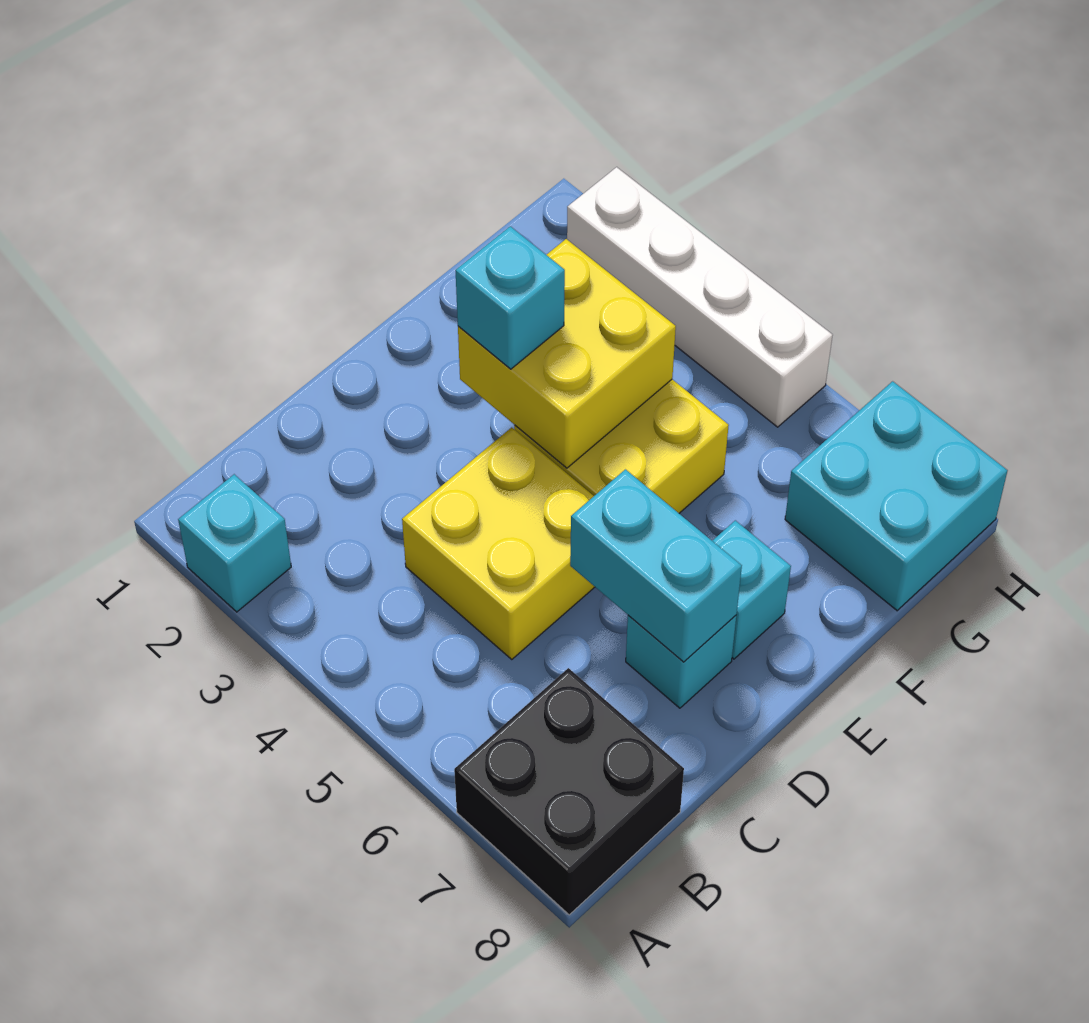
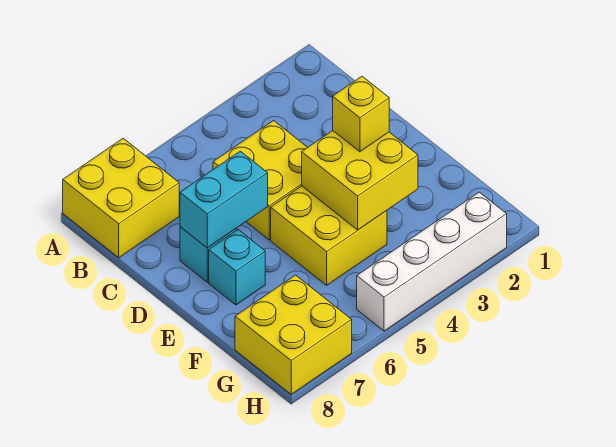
cyan brick A2 level 1 -> none
black brick A7:B8 level 1 -> yellow brick A7:B8 level 1
cyan brick E3 level 3 -> yellow brick E3 level 3
cyan brick G7:H8 level 1 -> yellow brick G7:H8 level 1

